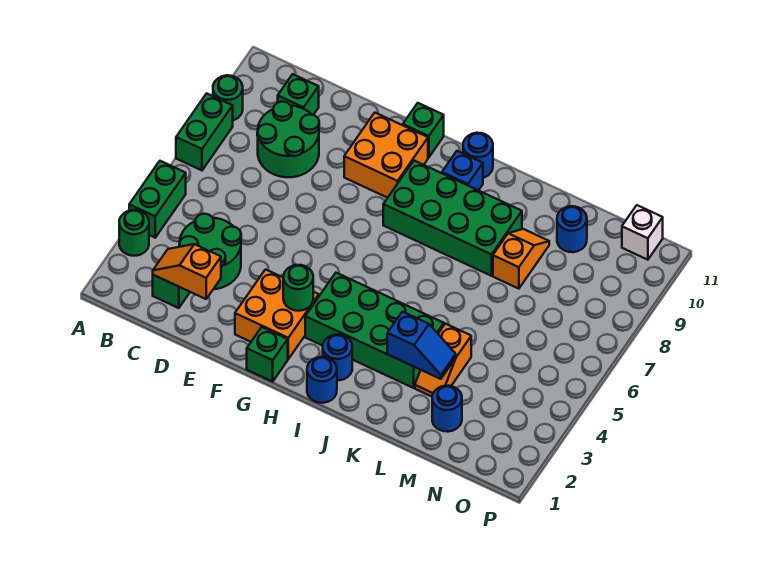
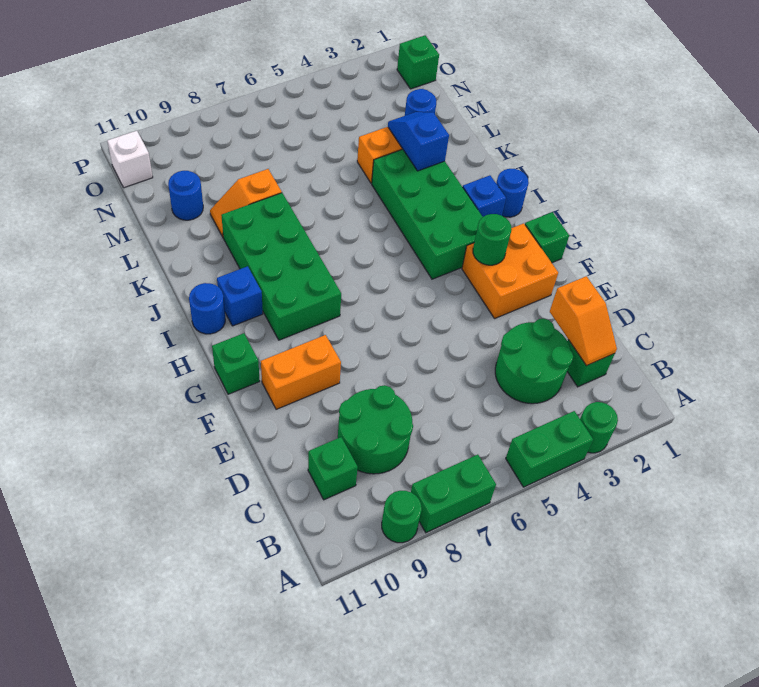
orange brick F9:G10 level 1 -> orange brick F9:F10 level 1
blue round brick I2 level 1 -> blue brick I2 level 1
none -> green brick O1 level 1

